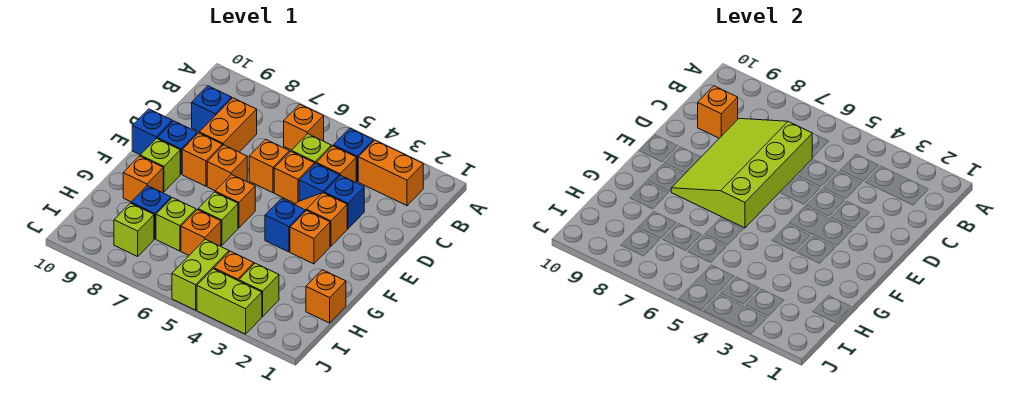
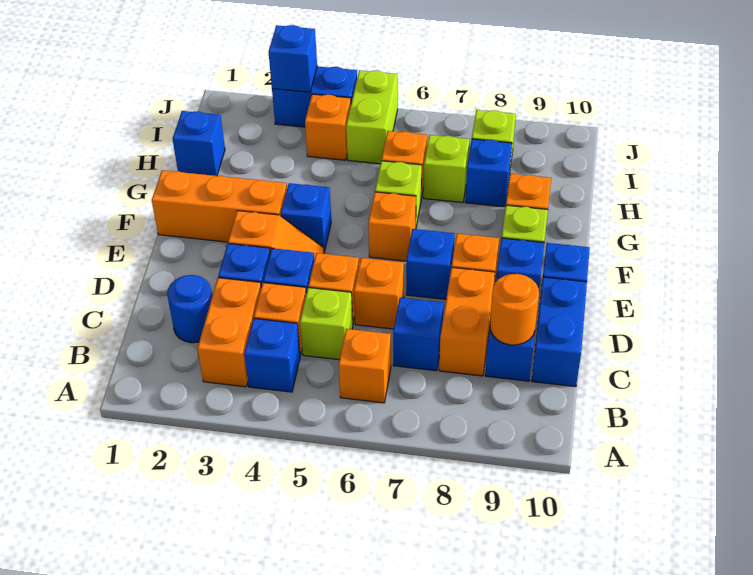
orange brick B2:B3 level 1 -> orange brick B3:C3 level 1
none -> blue round brick C2 level 1
lime slope C6:F8 level 2 top 6 -> none
none -> blue brick C7 level 1
orange brick C9 level 2 -> orange round brick C9 level 2
none -> blue brick C10:D10 level 1
orange brick E7 level 1 -> blue brick E7 level 1
orange brick F3 level 1 -> orange brick F1:F3 level 1
orange brick H1 level 1 -> blue brick H1 level 1
lime brick I3 level 1 -> none
lime brick J3:J4 level 1 -> blue brick J3:J4 level 1
none -> blue brick J3 level 2

